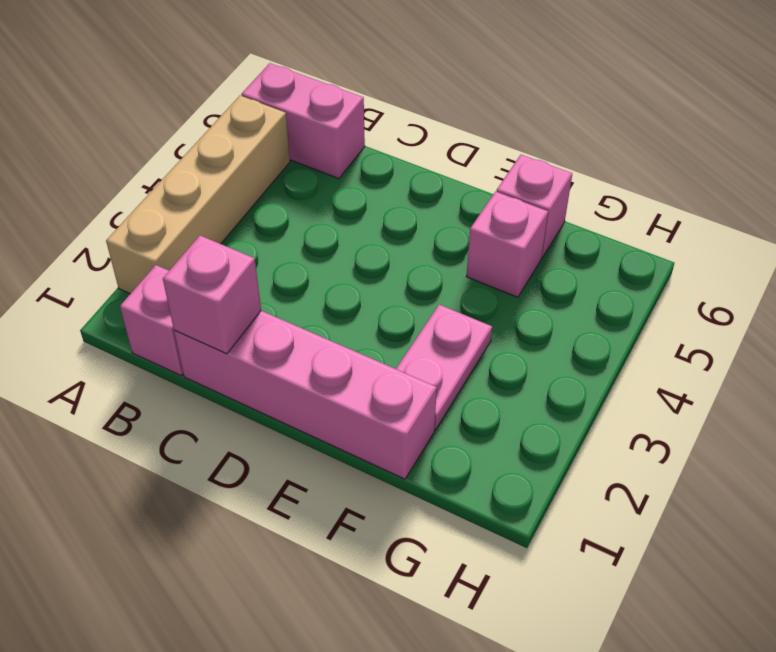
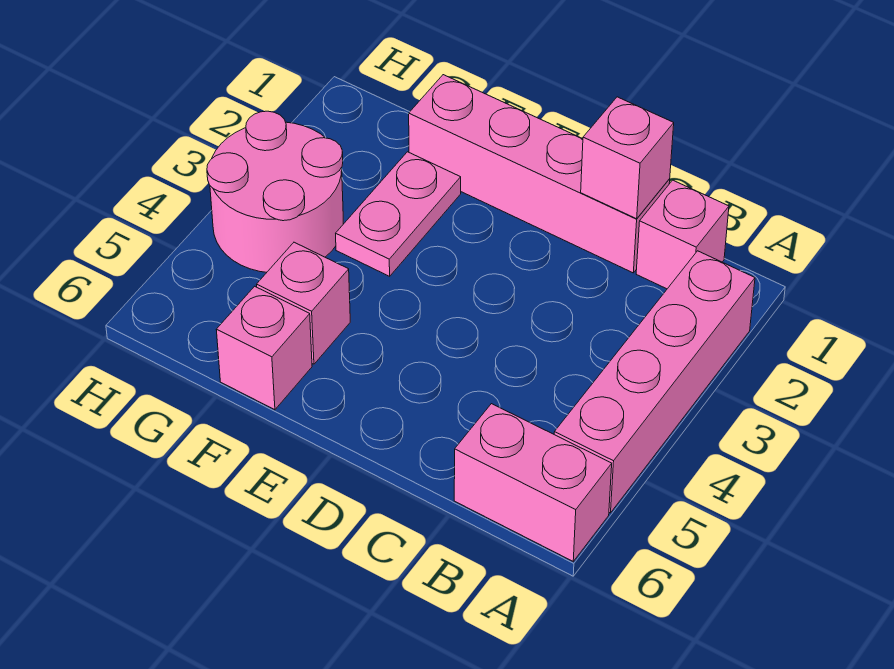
tan brick A2:A5 level 1 -> pink brick A2:A5 level 1
none -> pink round brick G3:H4 level 1

